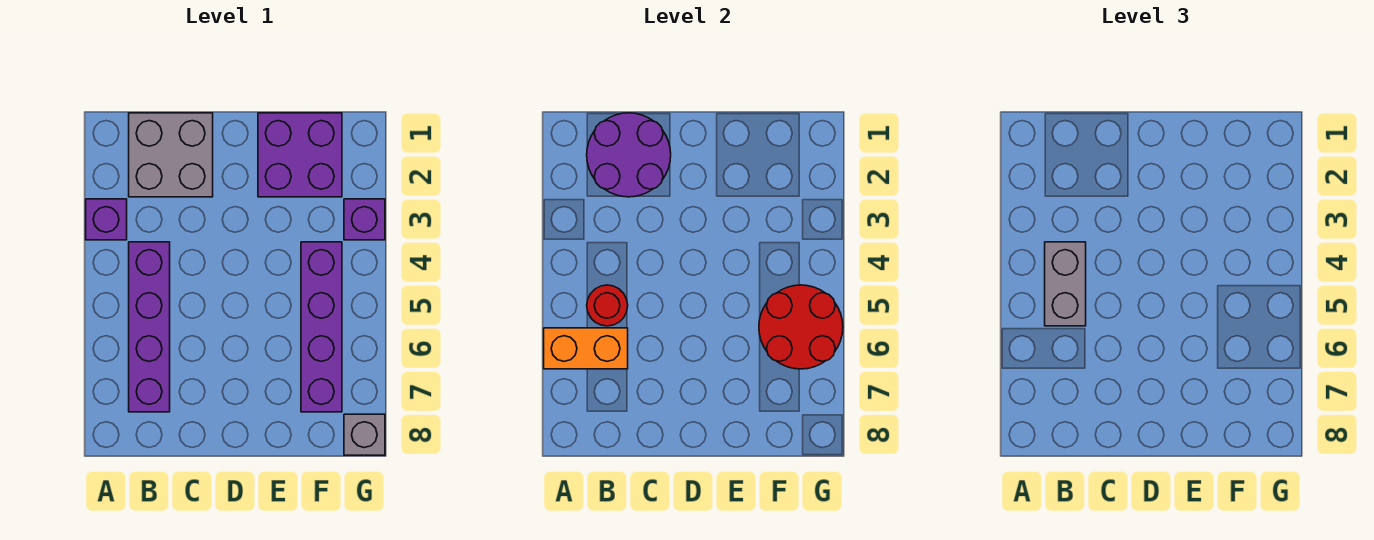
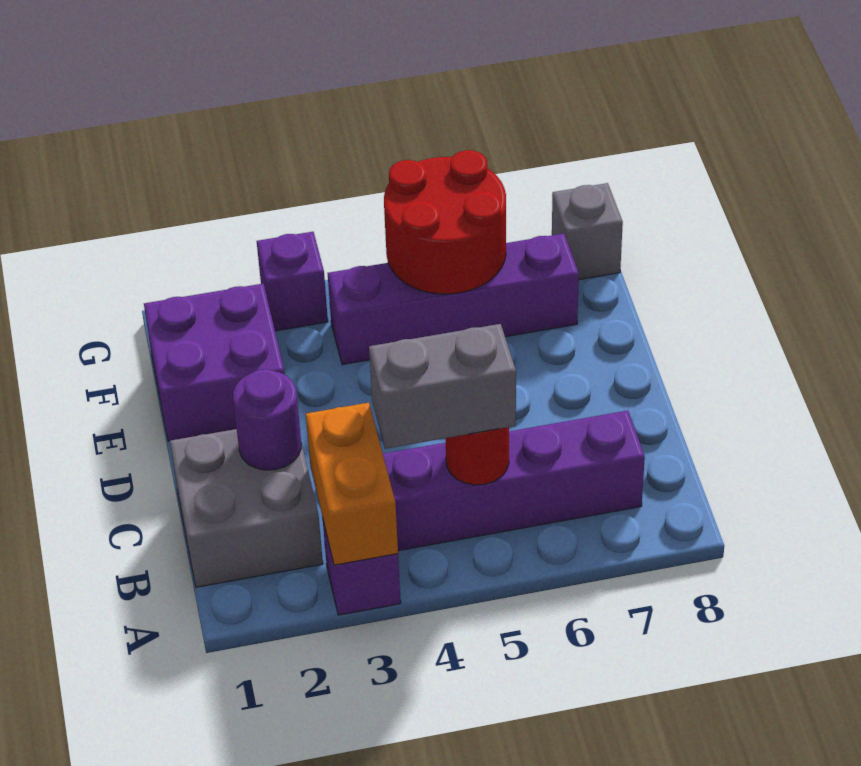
orange brick A6:B6 level 2 -> orange brick A3:B3 level 2
purple round brick B1:C2 level 2 -> purple round brick C2 level 2

